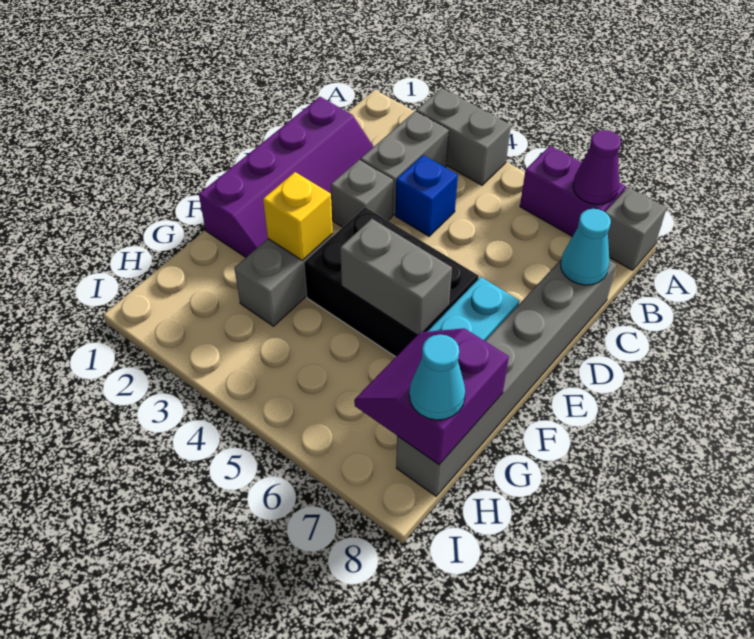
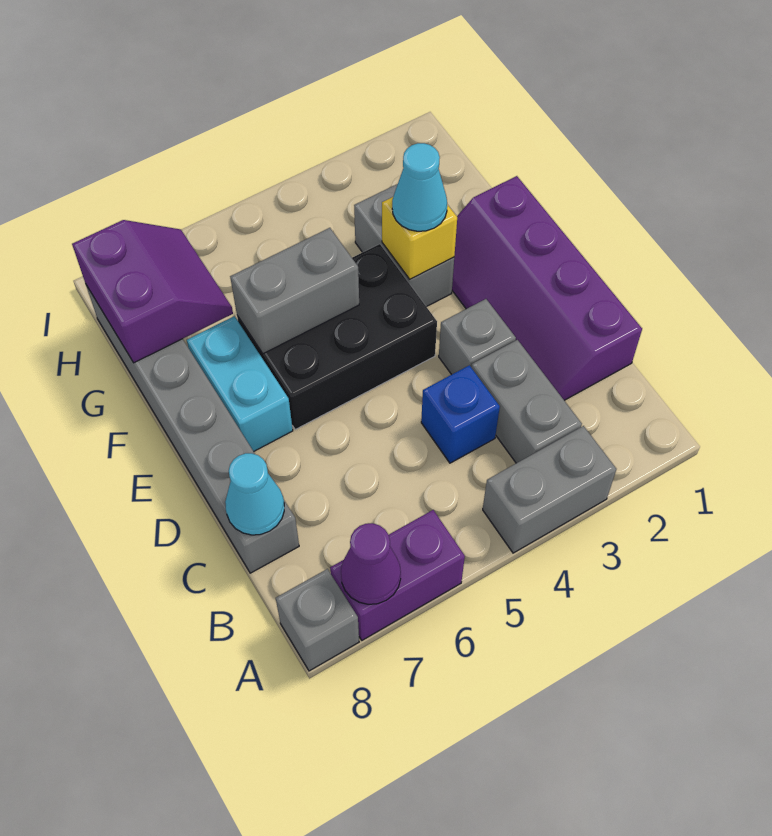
cyan cone H8 level 3 -> cyan cone F3 level 3

